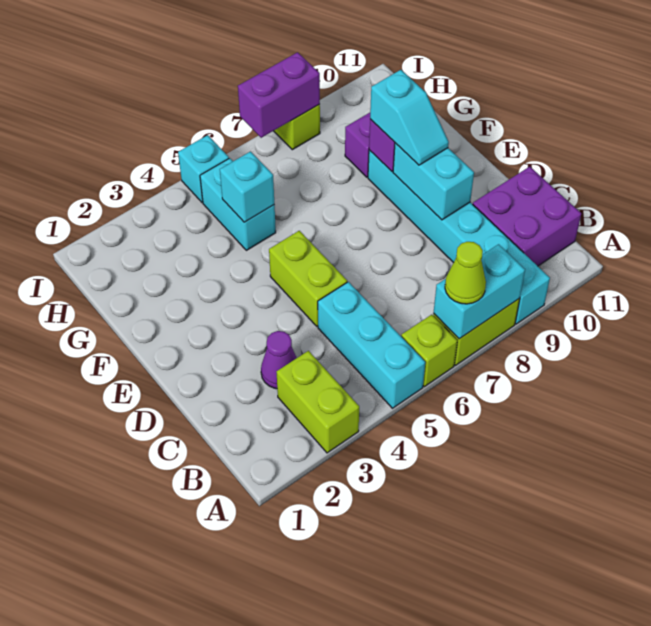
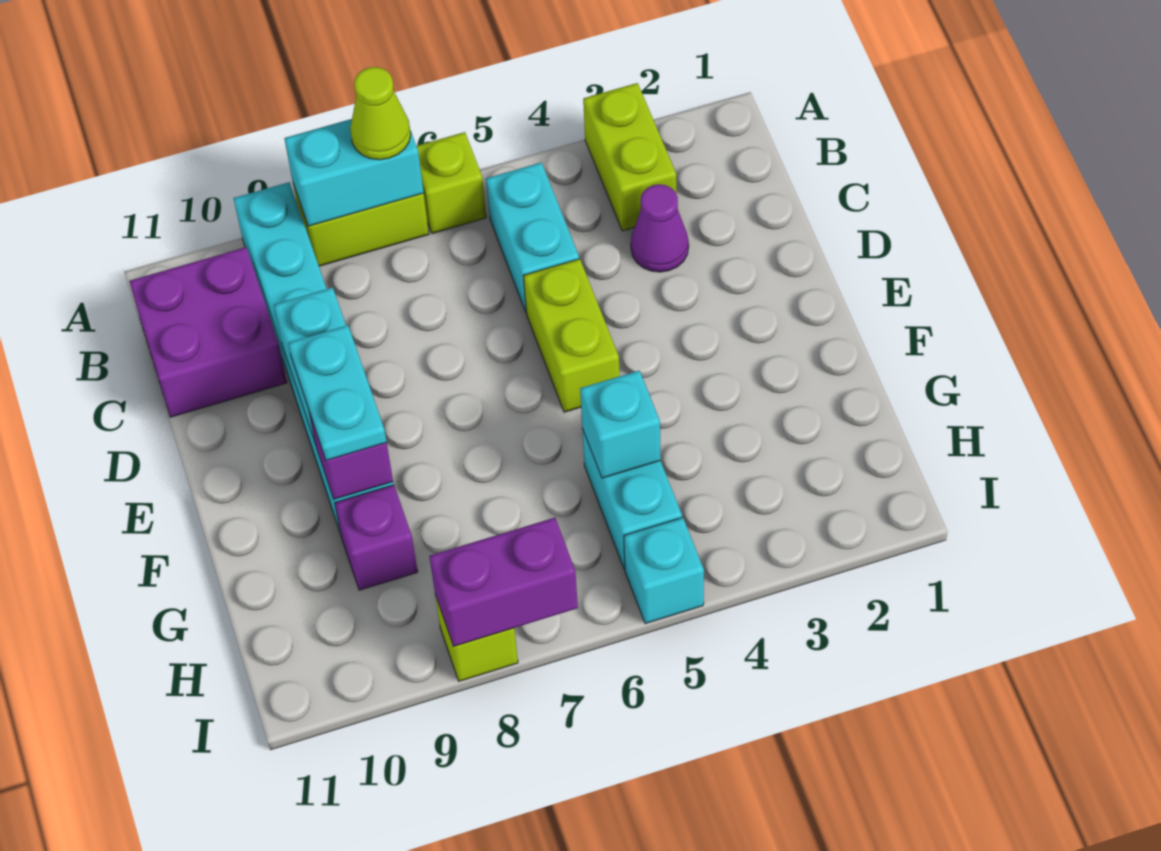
cyan brick A5:C5 level 1 -> cyan brick B5:C5 level 1
cyan slope E9:F9 level 3 top F -> cyan plate E9:F9 level 3

